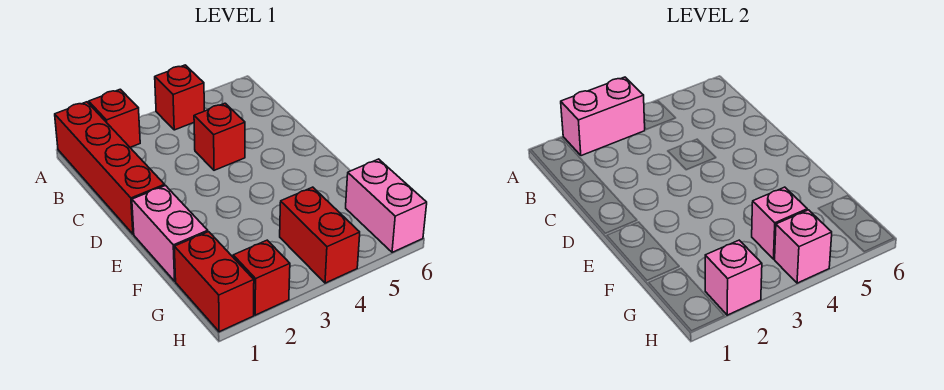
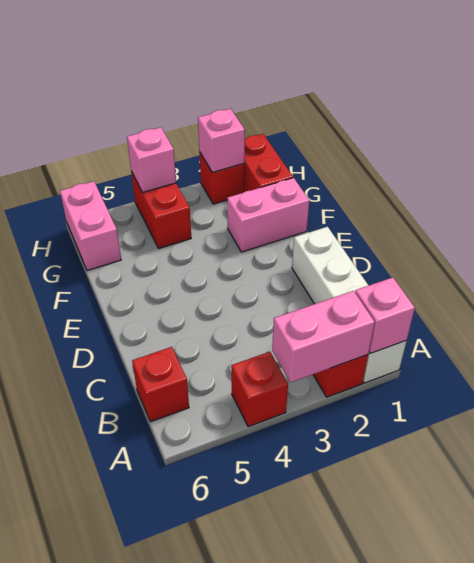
red brick A1:D1 level 1 -> white brick A1:D1 level 1
red brick C4 level 1 -> red brick B6 level 1
pink brick E1:F1 level 1 -> pink brick F1:F2 level 1
pink brick G4 level 2 -> pink brick A1 level 2

